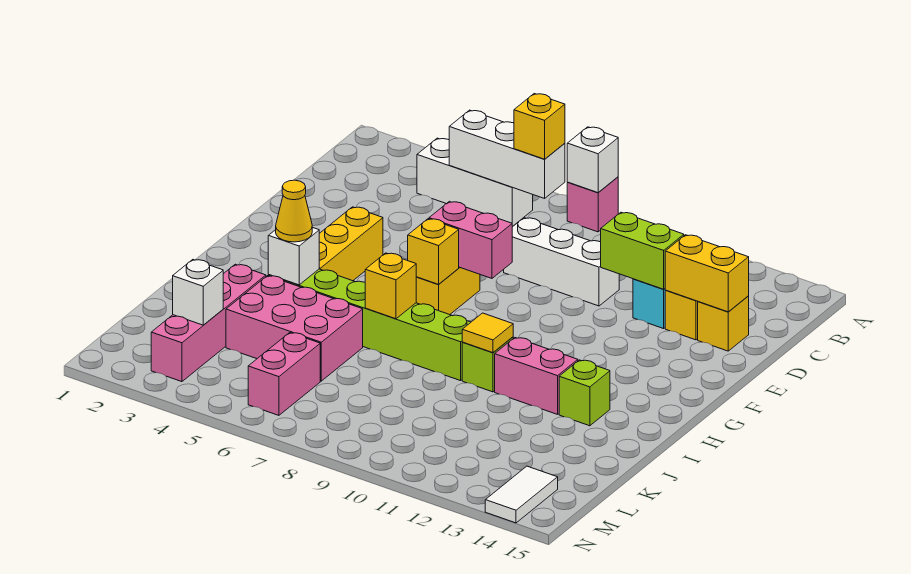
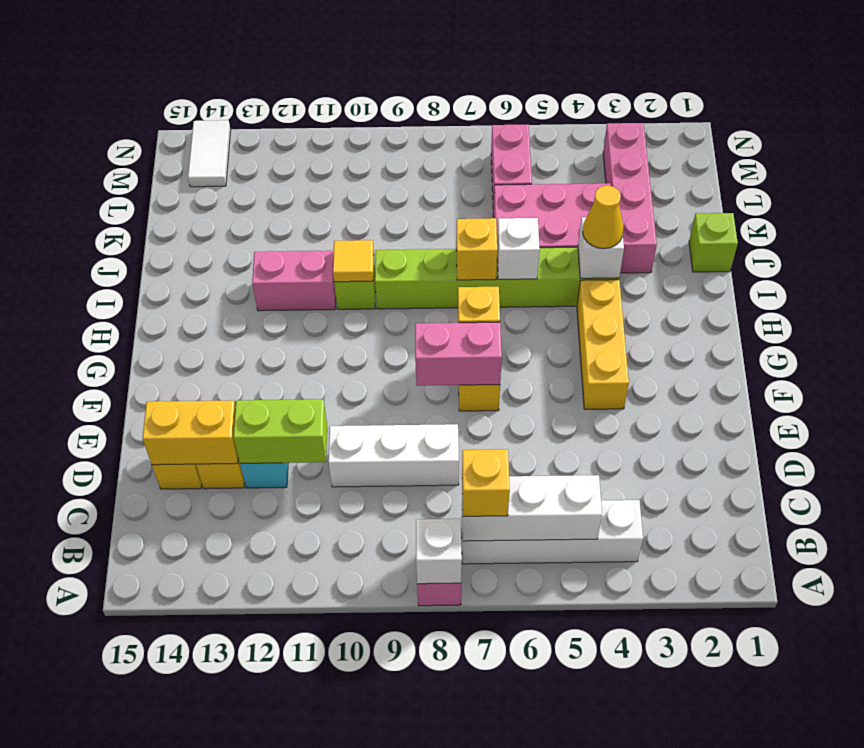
white brick B4:B6 level 1 -> white brick B4:B7 level 1
lime brick I13 level 1 -> lime brick J1 level 1
white brick L3 level 2 -> white brick I6 level 2

